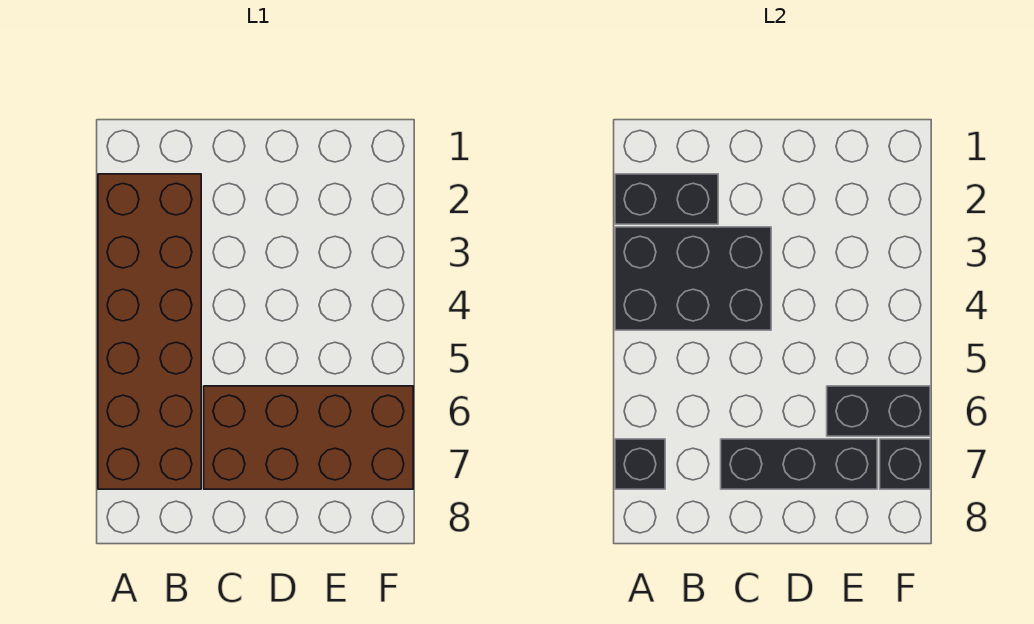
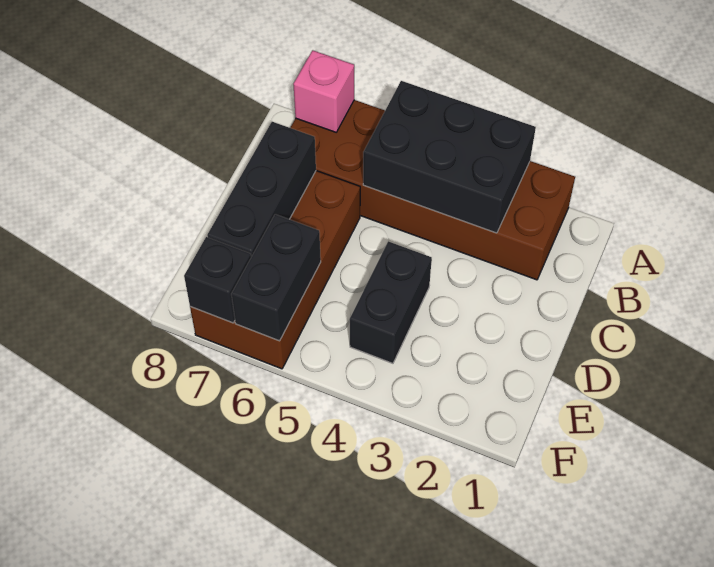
black brick A2:B2 level 2 -> black brick D4:E4 level 1
black brick A3:C4 level 2 -> black brick A3:B5 level 2
black brick A7 level 2 -> pink brick A7 level 2

